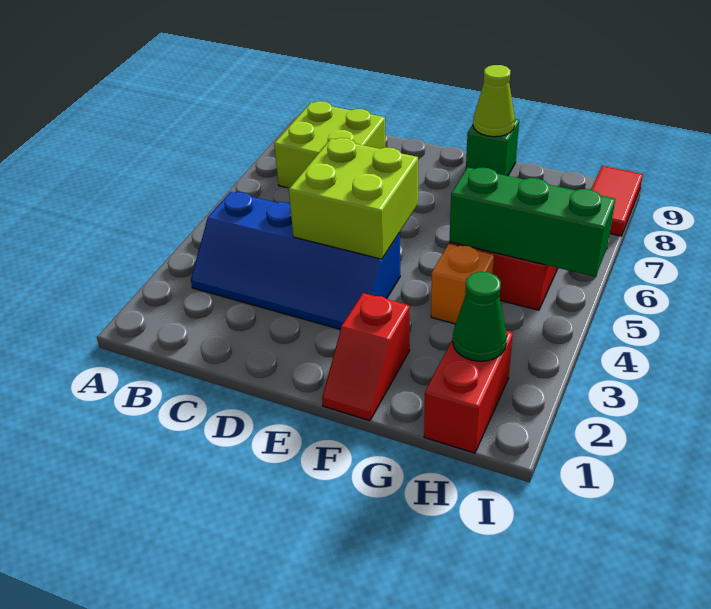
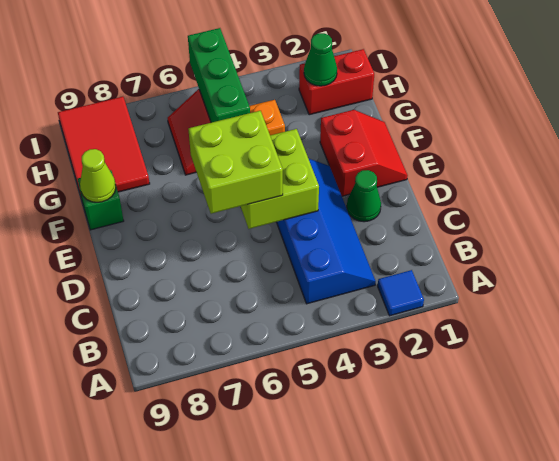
none -> blue tile A2 level 1
lime brick B7:C8 level 1 -> lime brick D5:E6 level 3
none -> green cone D2 level 1
red slope F1:F2 level 1 top 2 -> red slope E1:F2 level 1 top 2
red tile I8:I9 level 1 -> red tile G8:I9 level 1

